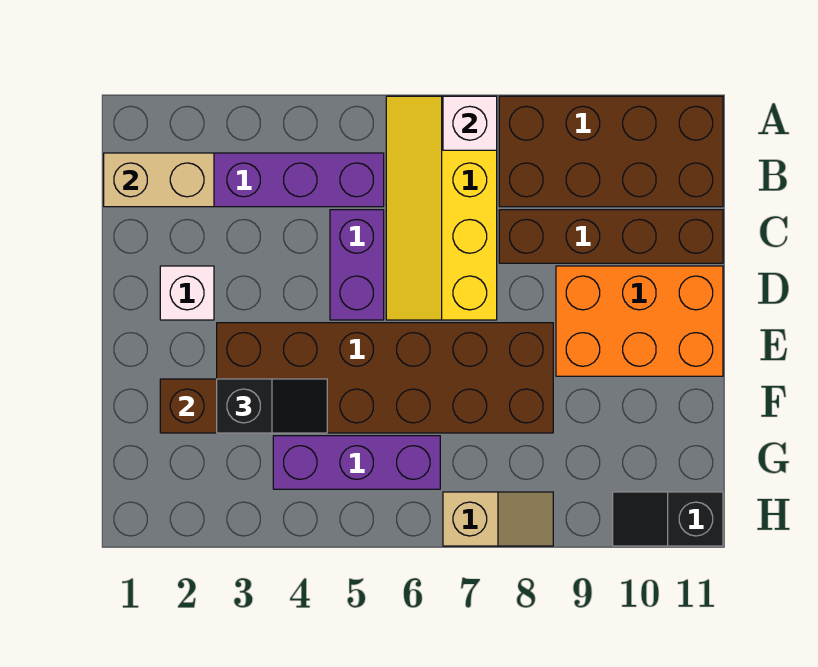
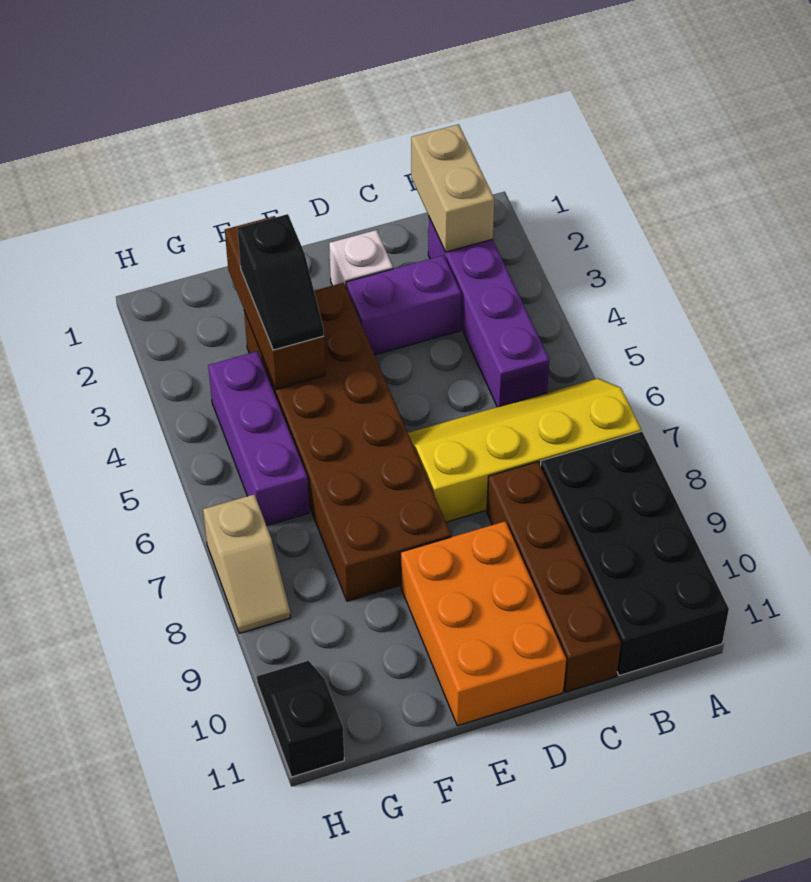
white brick A7 level 2 -> none
brown brick A8:B11 level 1 -> black brick A8:B11 level 1
purple brick C5:D5 level 1 -> purple brick C3:D3 level 1

